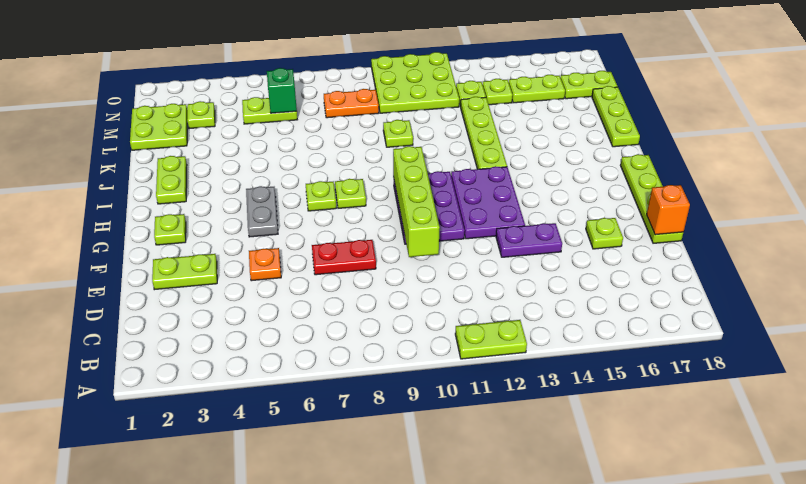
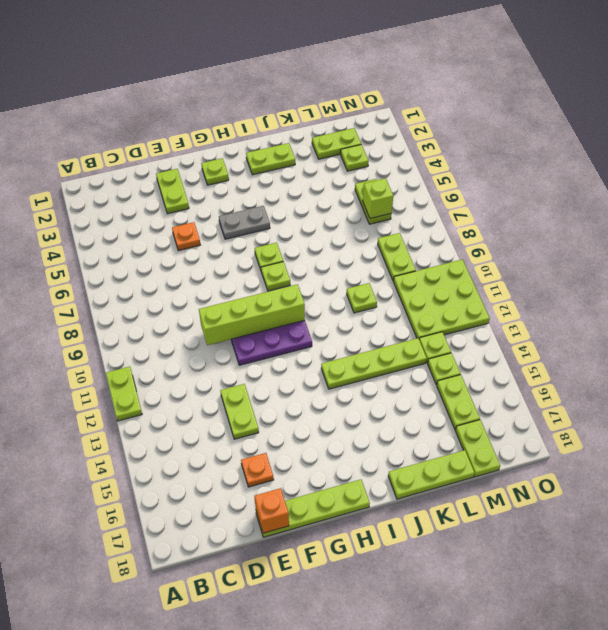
red plate E7:E8 level 1 -> none
purple plate E13:E14 level 1 -> lime plate E13:E14 level 1
lime plate E16 level 1 -> orange plate E16 level 1
purple plate F12:H13 level 1 -> none
lime plate L1:M2 level 1 -> lime plate L2:M2 level 1
green brick M6 level 2 -> lime brick M6 level 2
orange plate M8:M9 level 1 -> lime plate M8:M9 level 1

